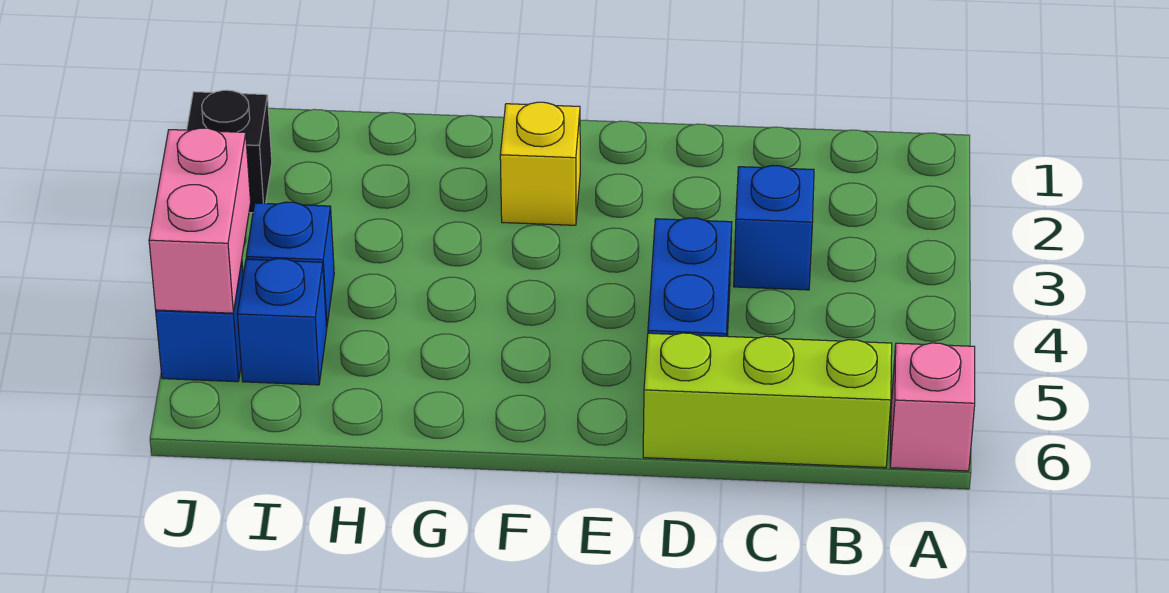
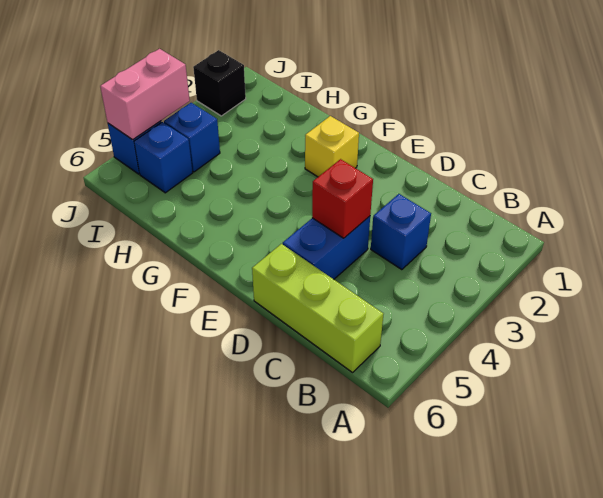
pink brick A6 level 1 -> none
none -> red brick D4 level 2

